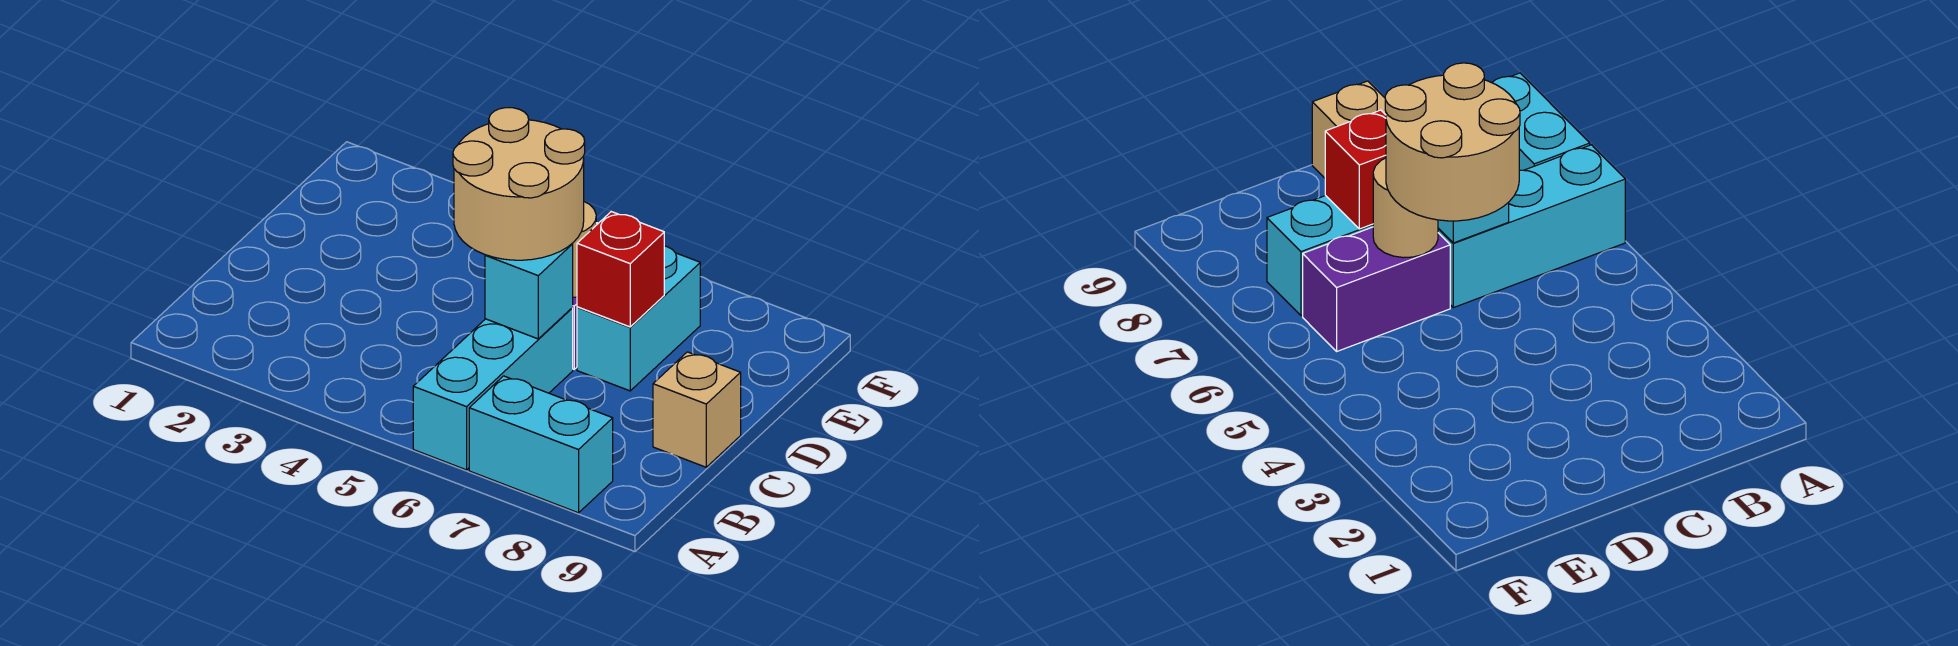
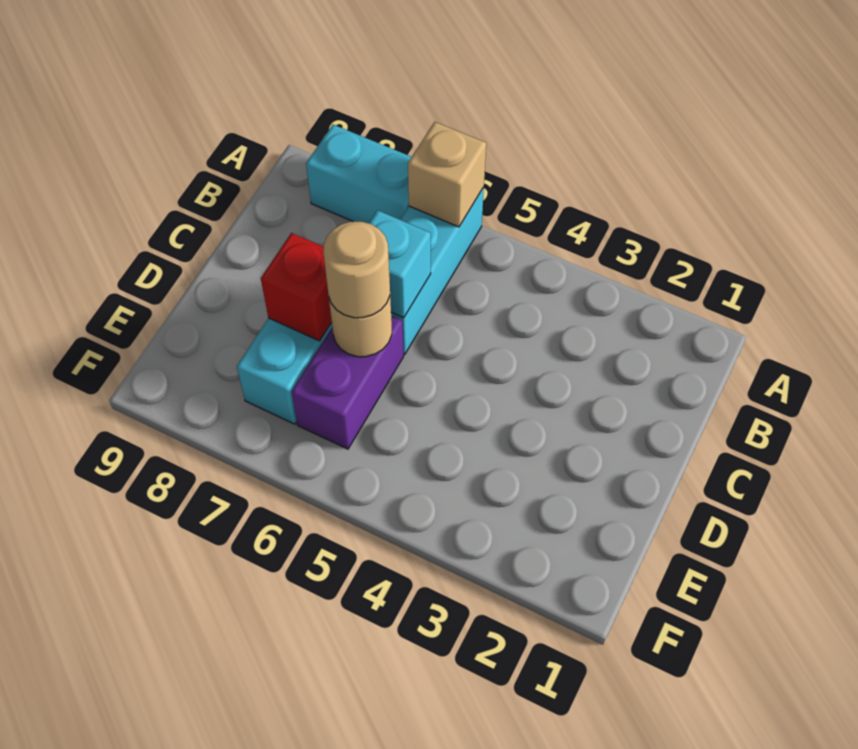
tan round brick C5:D6 level 3 -> tan round brick D6 level 3
tan brick C9 level 1 -> tan brick A6 level 2

